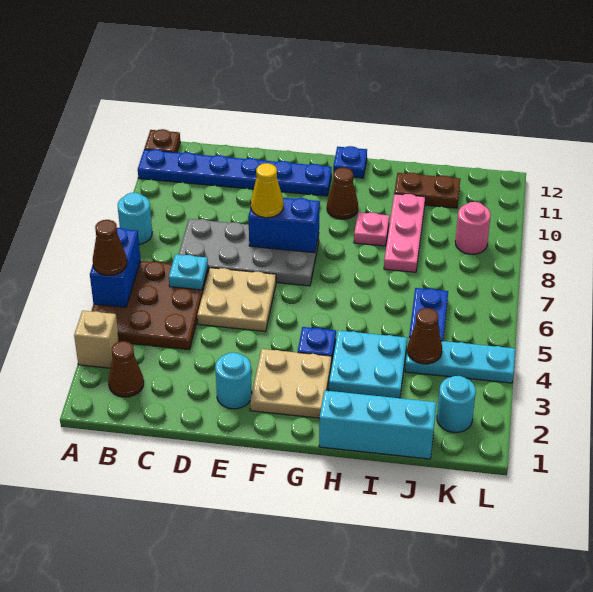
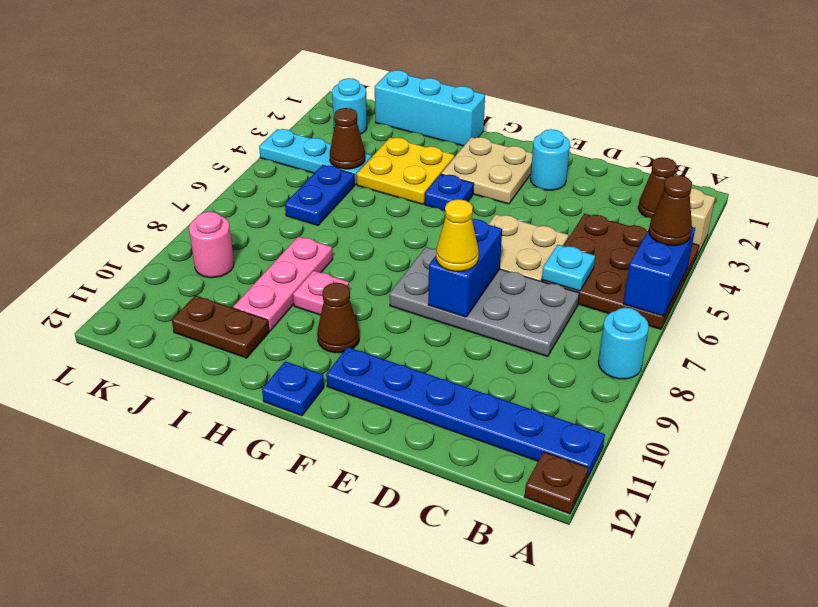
blue brick E8:F8 level 2 -> blue brick E7:E8 level 2
cyan plate H3:I4 level 1 -> yellow plate H3:I4 level 1

